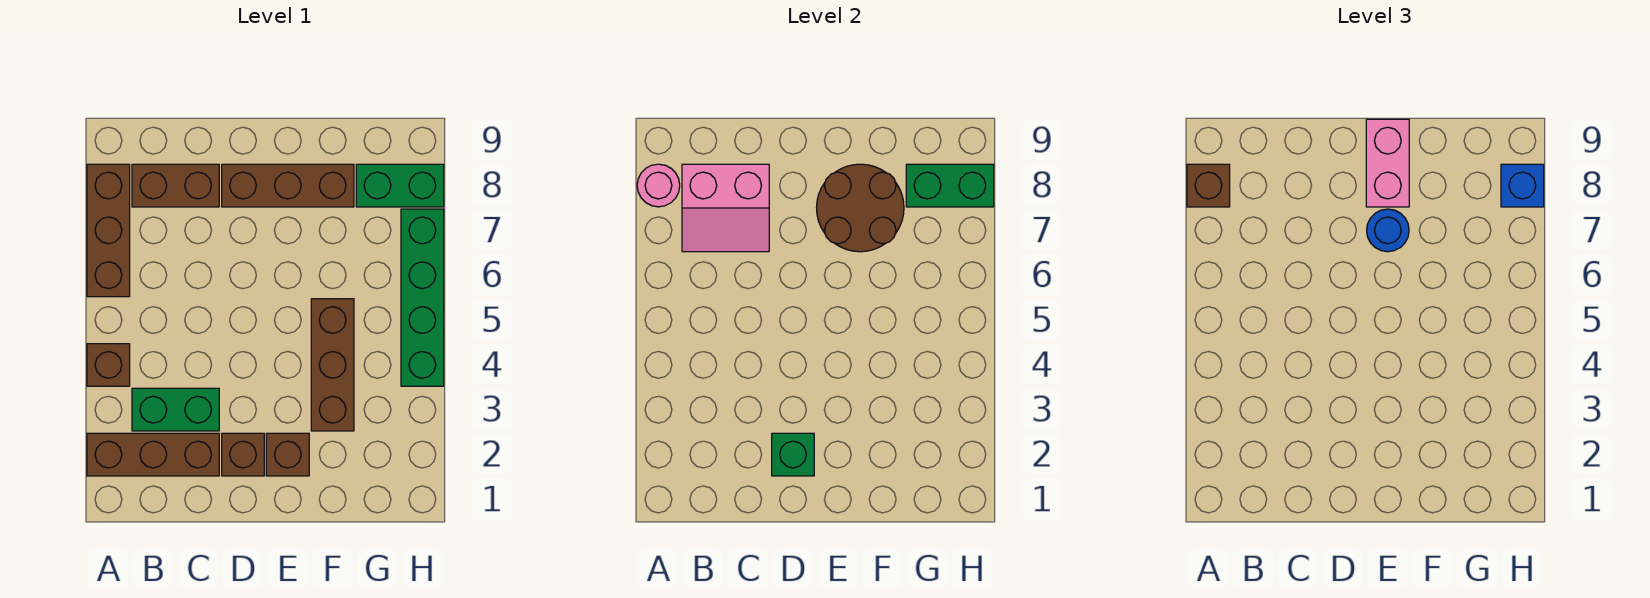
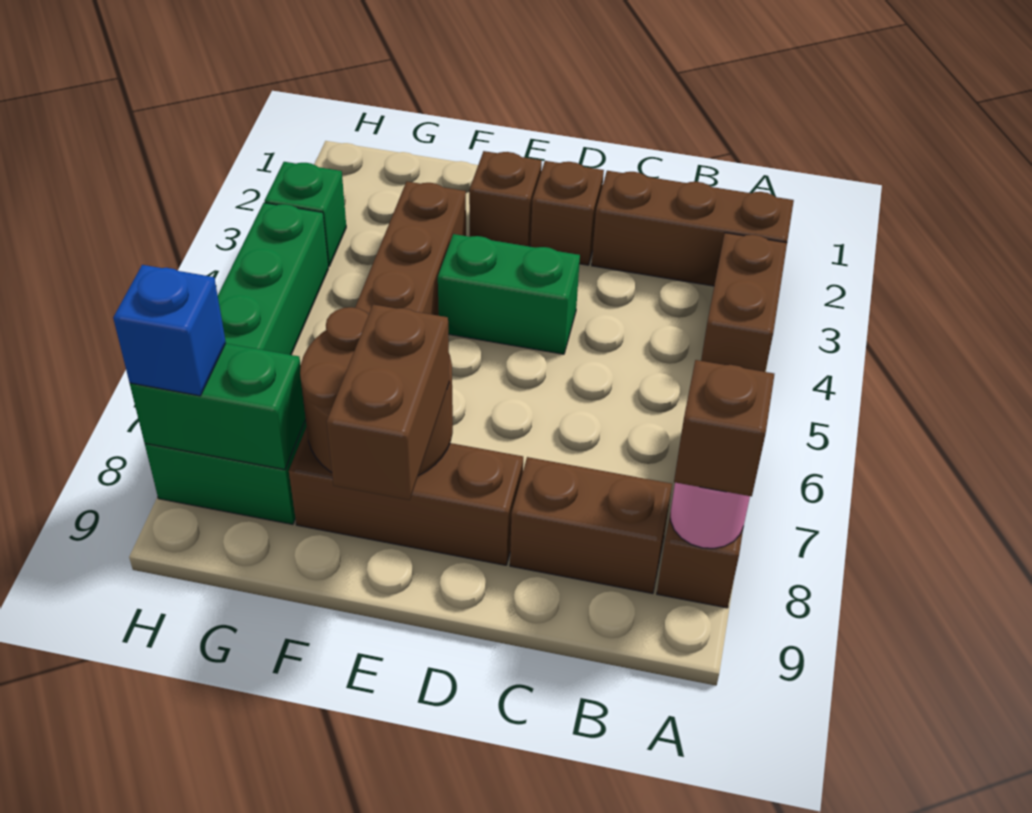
brown brick A4 level 1 -> brown brick A3:A4 level 1
green brick B3:C3 level 1 -> green brick D4:E4 level 1
pink slope B7:C8 level 2 top 8 -> none
green brick D2 level 2 -> green brick H3 level 1
blue round brick E7 level 3 -> none
pink brick E8:E9 level 3 -> brown brick E8:E9 level 3

